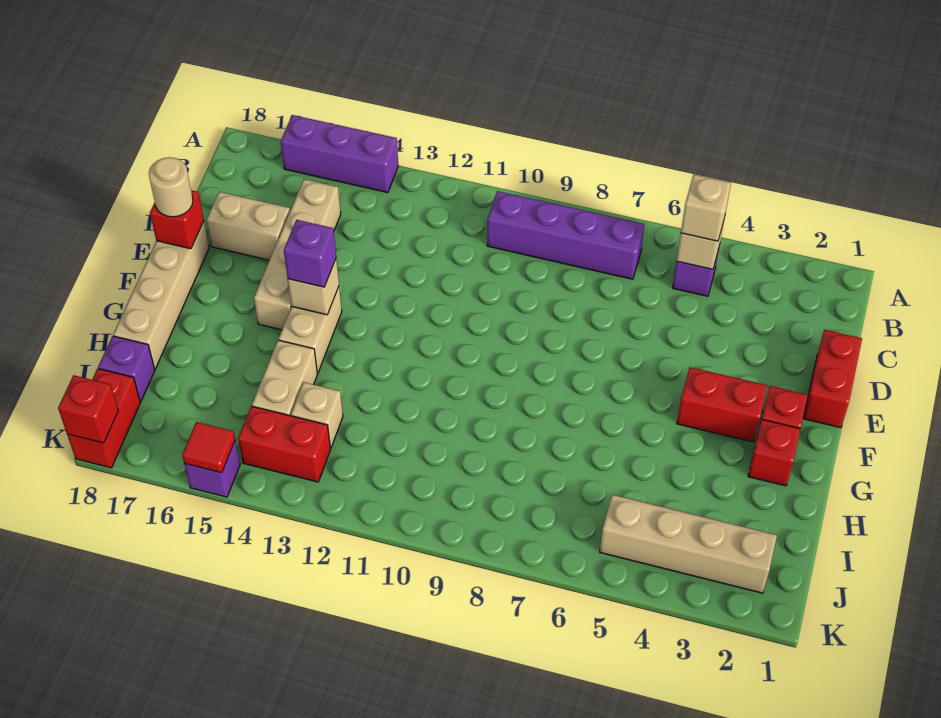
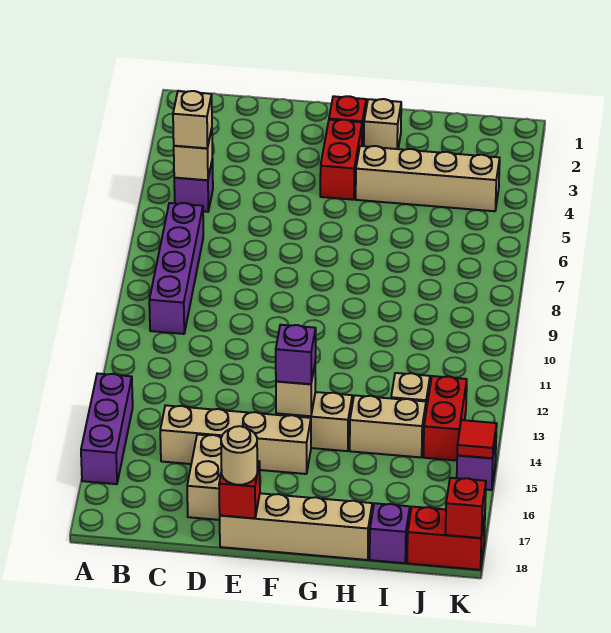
red brick D1:E1 level 1 -> none
red brick G2 level 1 -> tan brick G2 level 1
tan brick J2:J5 level 1 -> tan brick G4:J4 level 1

